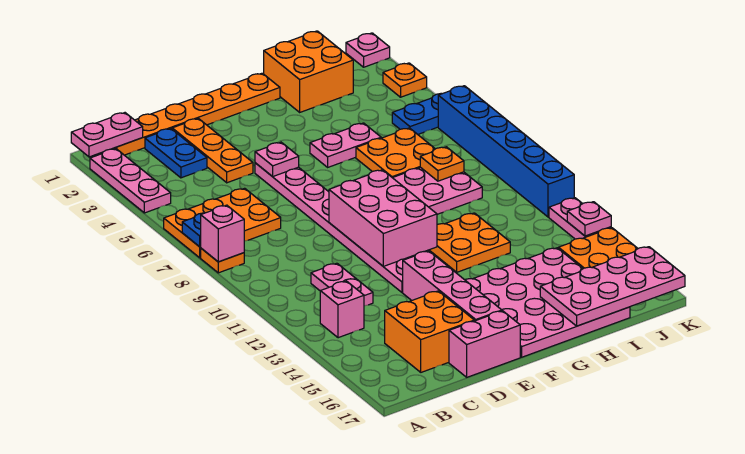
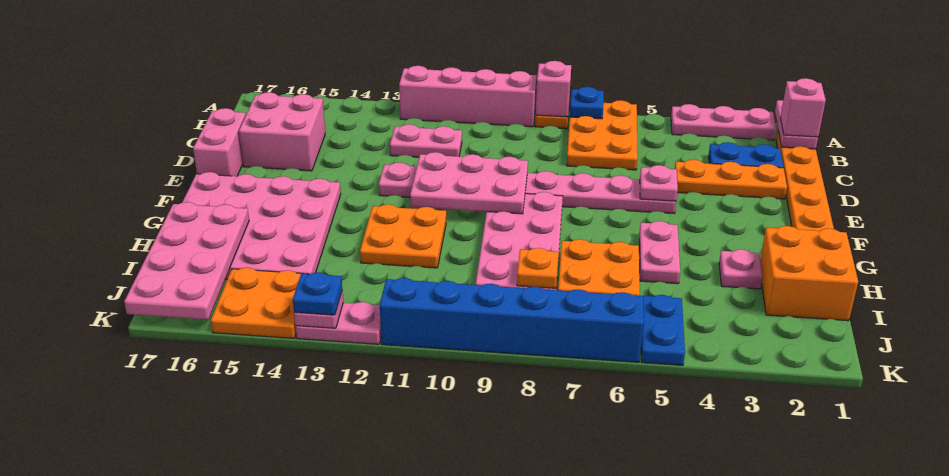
pink brick B13 level 1 -> pink brick B1 level 3
orange brick C15:D16 level 1 -> pink brick C15:D16 level 1
pink brick E9:F11 level 2 -> pink plate E9:F11 level 2
pink brick E13:E16 level 1 -> pink brick A9:A12 level 1
pink plate K1 level 1 -> pink plate H3 level 1
orange plate K3 level 1 -> none
none -> blue plate K13 level 3

